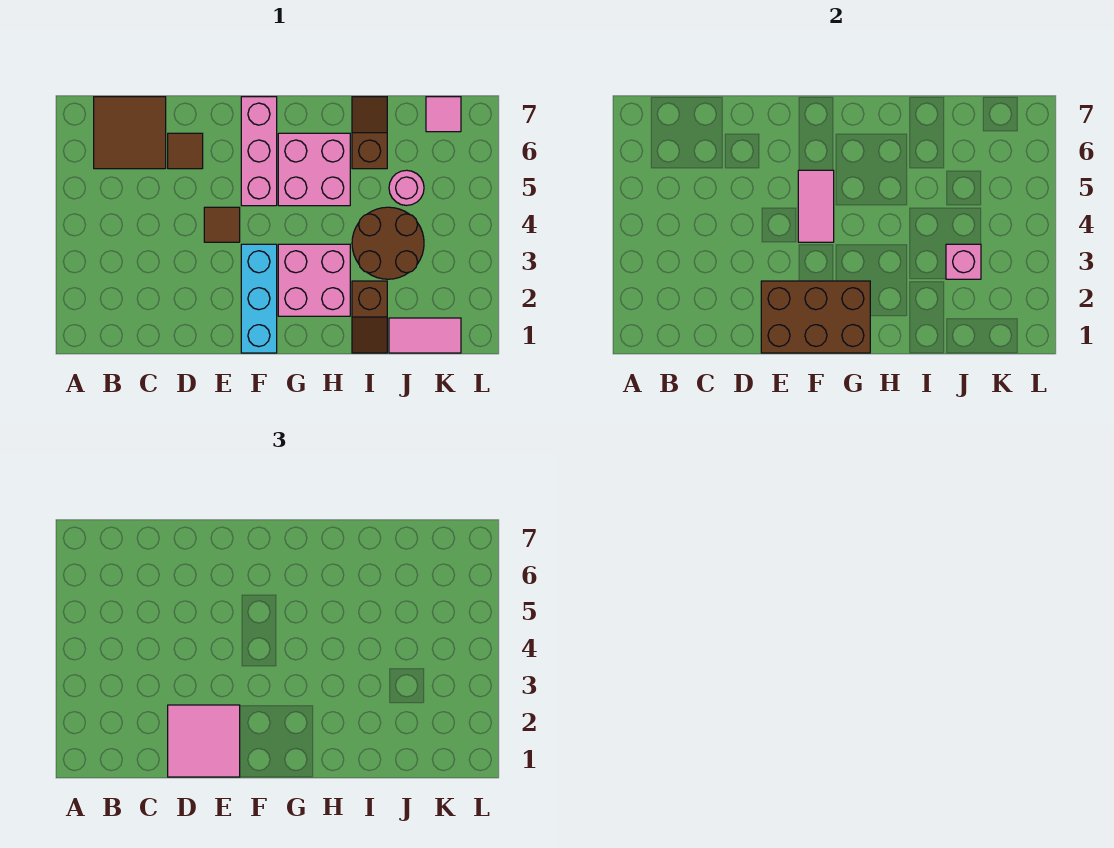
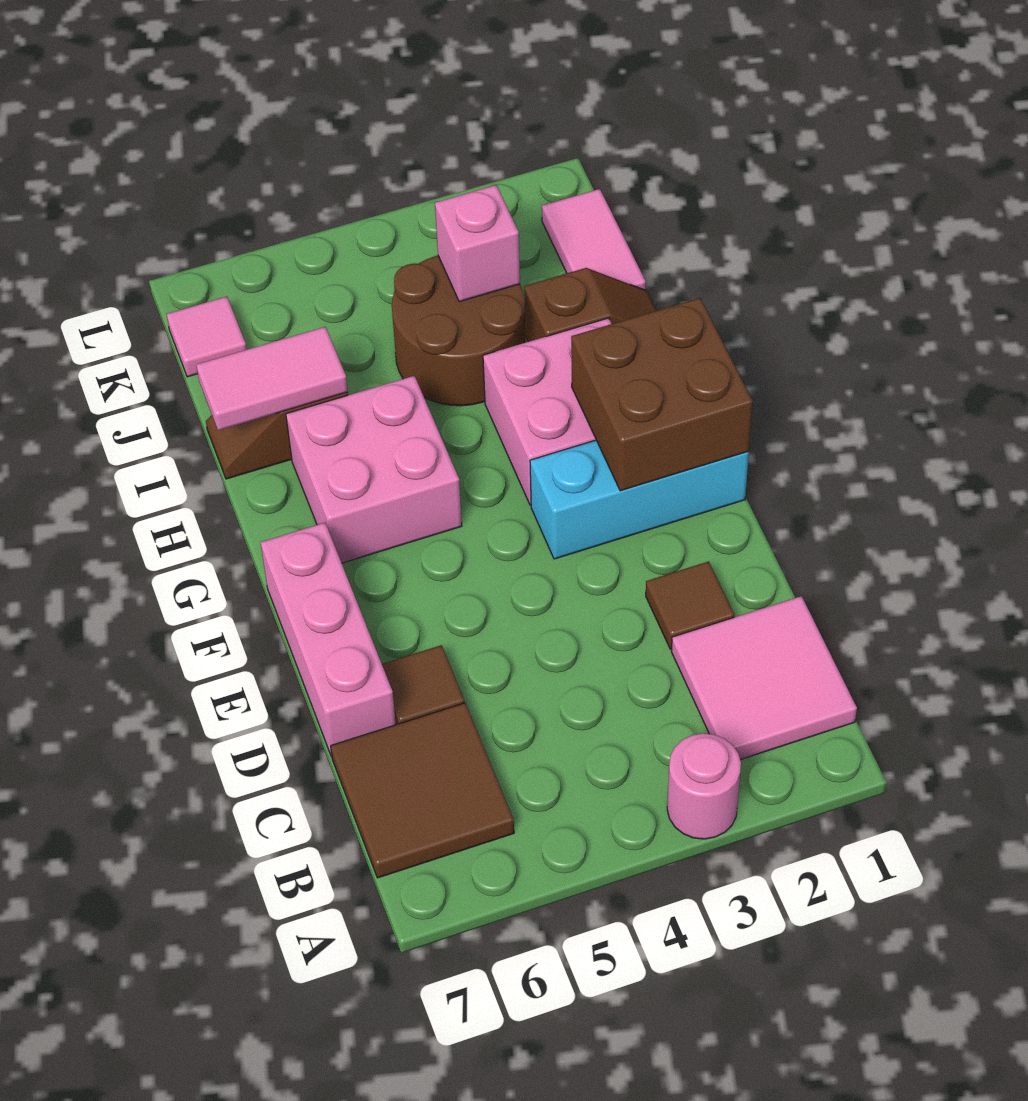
pink tile D1:E2 level 3 -> pink tile B1:C2 level 1
brown brick E1:G2 level 2 -> brown brick F1:G2 level 2
brown tile E4 level 1 -> brown tile D2 level 1
pink tile F4:F5 level 2 -> pink tile I6:I7 level 2
pink brick F5:F7 level 1 -> pink brick D7:F7 level 1
pink round brick J5 level 1 -> pink round brick A3 level 1

